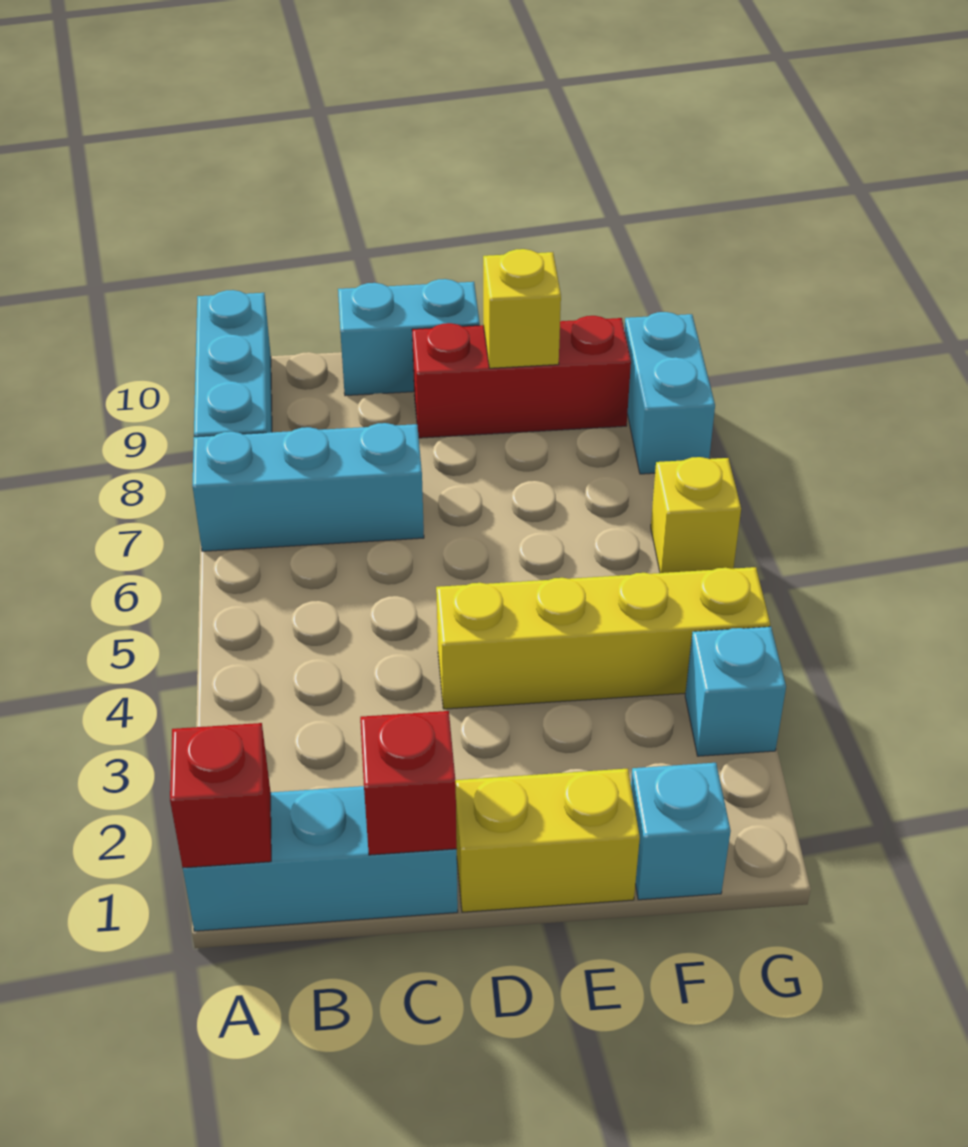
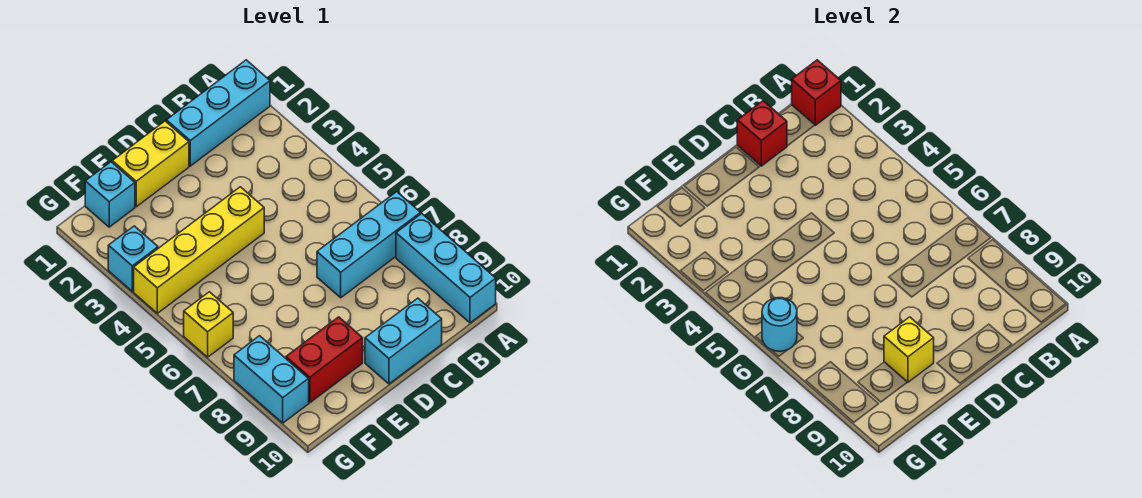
red brick D9:F9 level 1 -> red brick E9:F9 level 1
none -> cyan round brick G6 level 2

